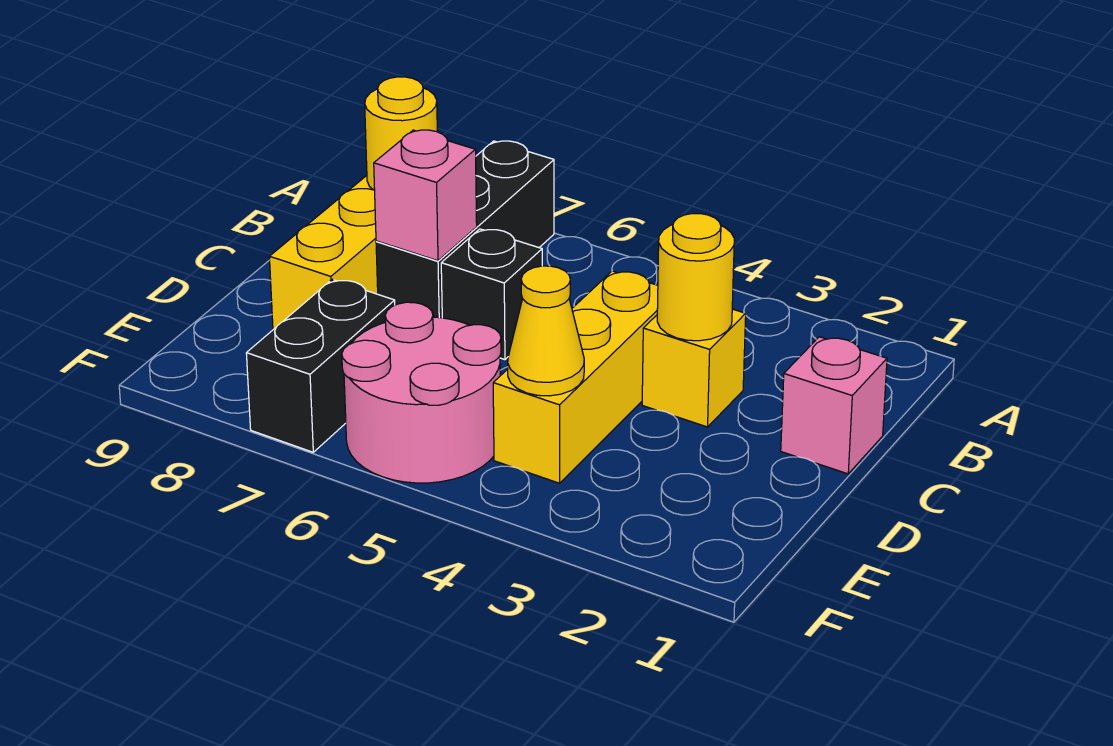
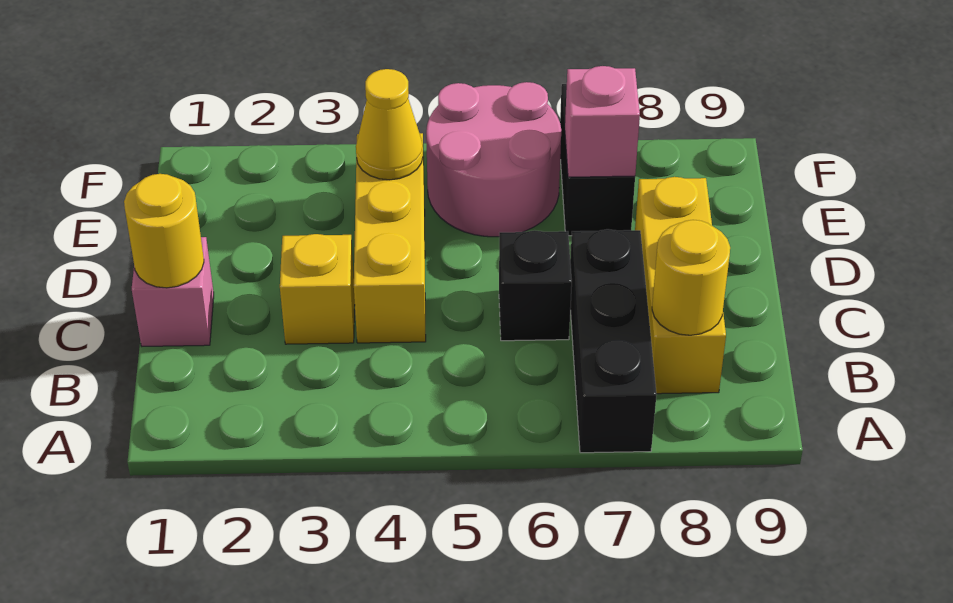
yellow round brick C3 level 2 -> yellow round brick C1 level 2
pink brick C7 level 2 -> pink brick E7 level 2

